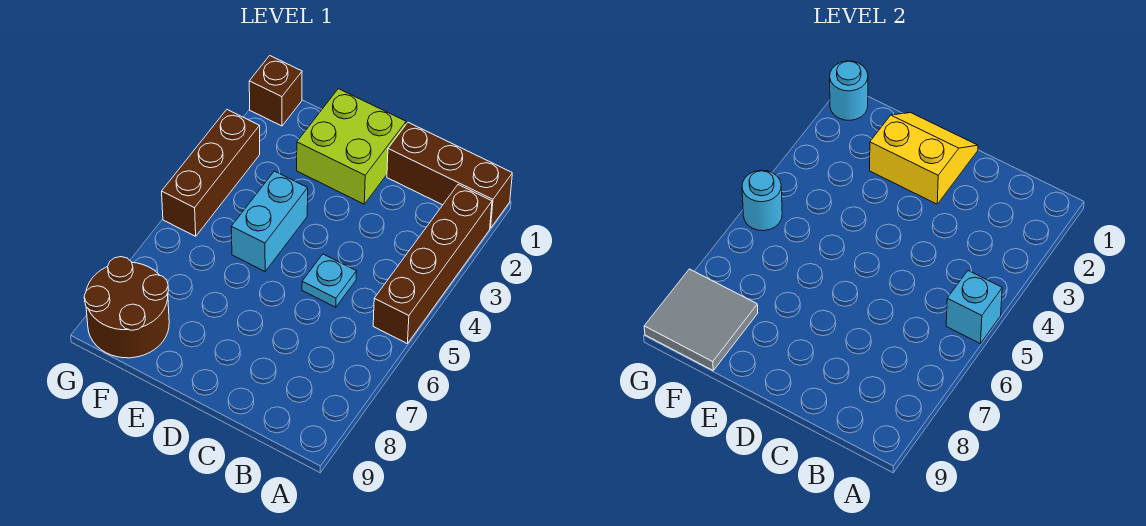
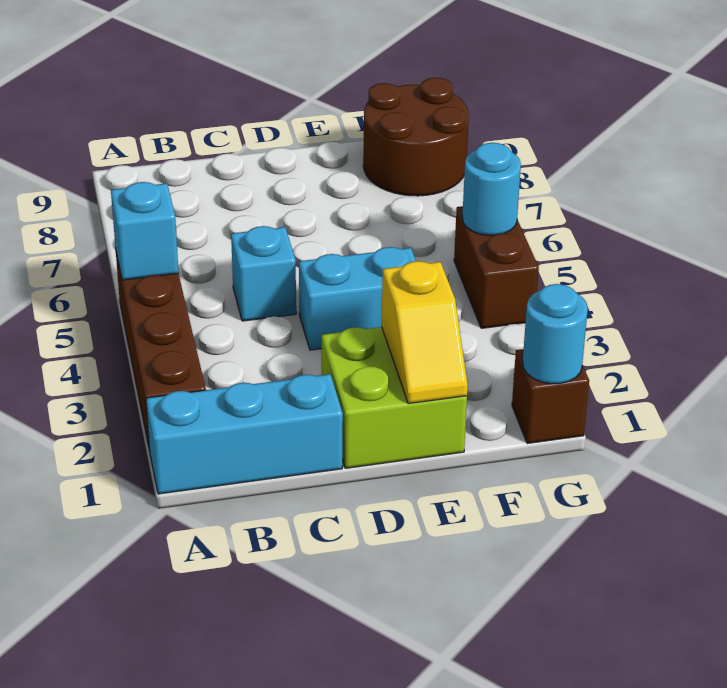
brown brick A1:C1 level 1 -> cyan brick A1:C1 level 1
cyan plate C5 level 1 -> cyan brick C5 level 1
yellow slope D1:E2 level 2 top 2 -> yellow slope E1:E2 level 2 top 2
cyan brick E4:E5 level 1 -> cyan brick D4:E4 level 1
grey tile F8:G9 level 2 -> none
brown brick G3:G5 level 1 -> brown brick G4:G5 level 1

